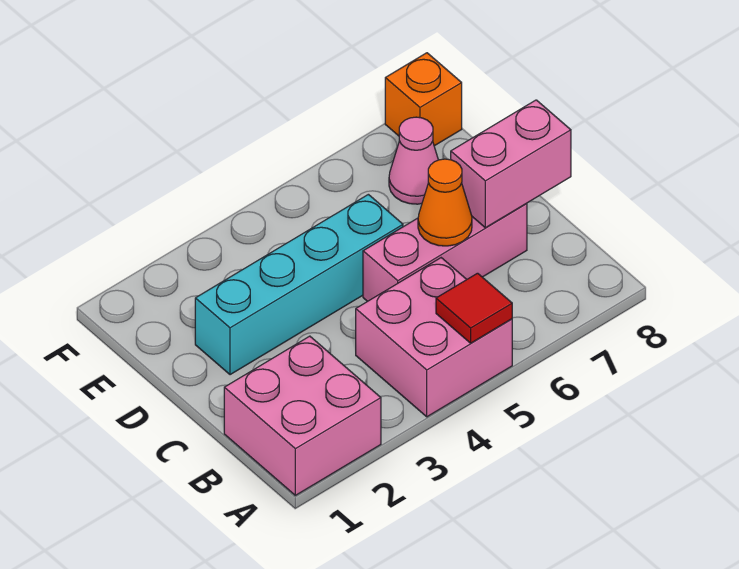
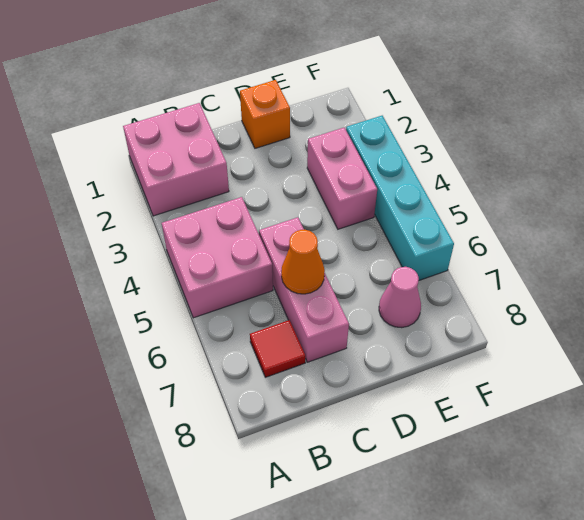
red tile A5 level 2 -> red tile B7 level 1
pink brick C7:C8 level 2 -> pink brick E3:E4 level 1
cyan brick D2:D5 level 1 -> cyan brick F3:F6 level 1
orange brick F8 level 1 -> orange brick D1 level 1

